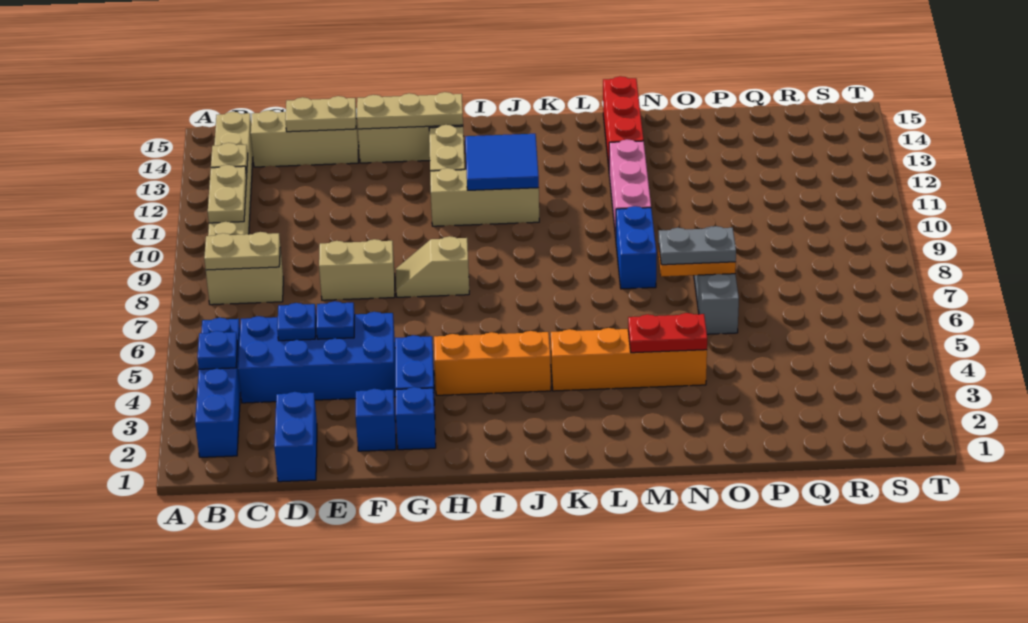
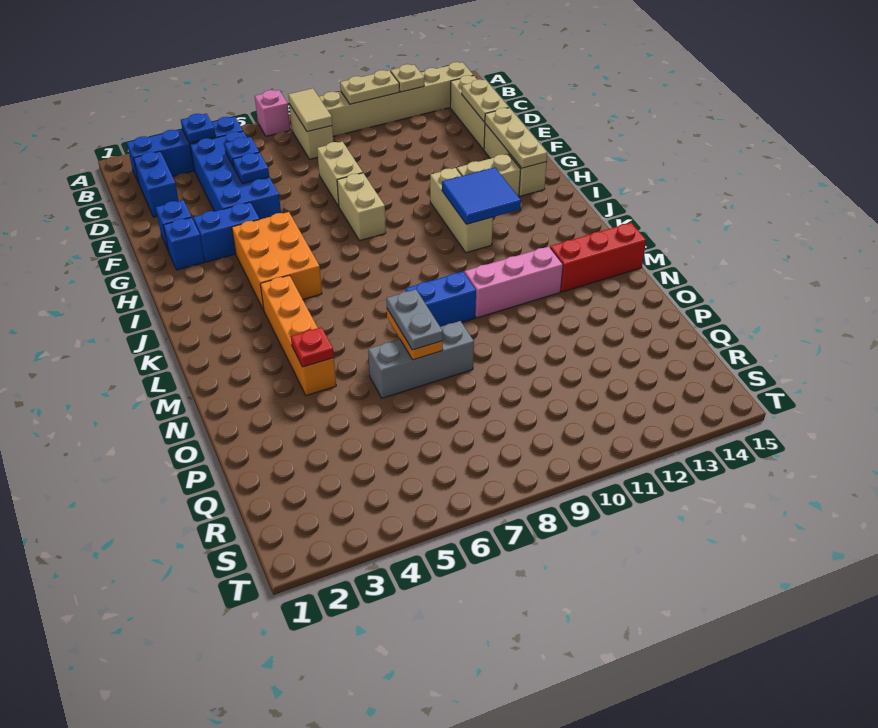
none -> pink brick A7 level 1
tan plate B8:C8 level 2 -> tan tile B8:C8 level 2
blue brick D1:D2 level 1 -> blue brick C2:D2 level 1
tan slope G8:H8 level 1 top H -> tan brick G8:H8 level 1
orange brick H4:J4 level 1 -> orange brick H4:J5 level 1
red plate M4:N4 level 2 -> red plate N4 level 2

